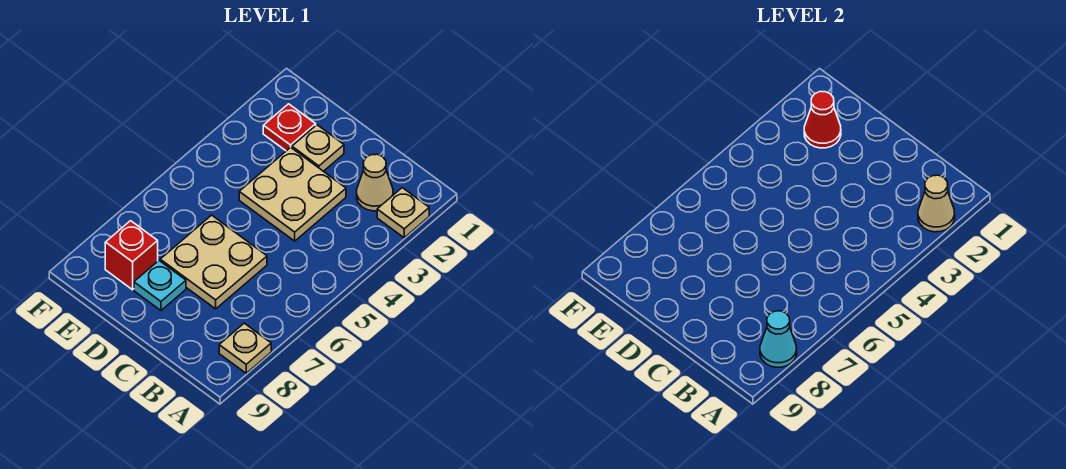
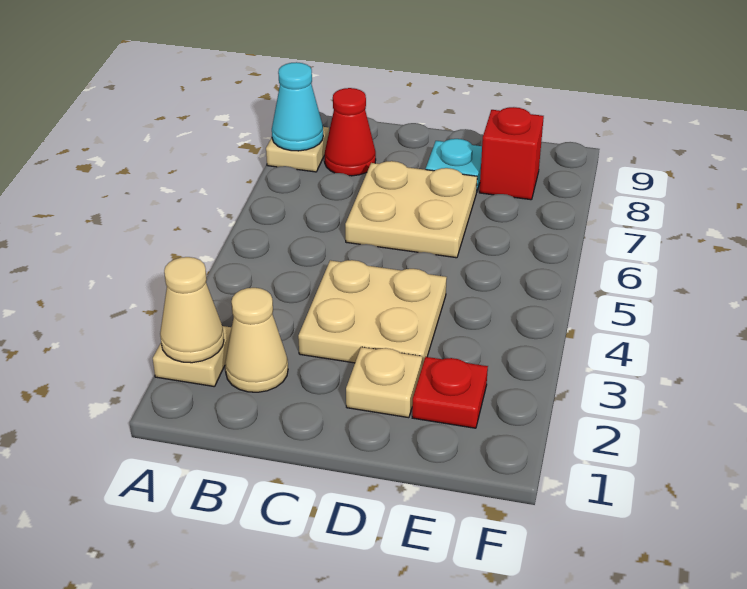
red cone E2 level 2 -> red cone B8 level 1

